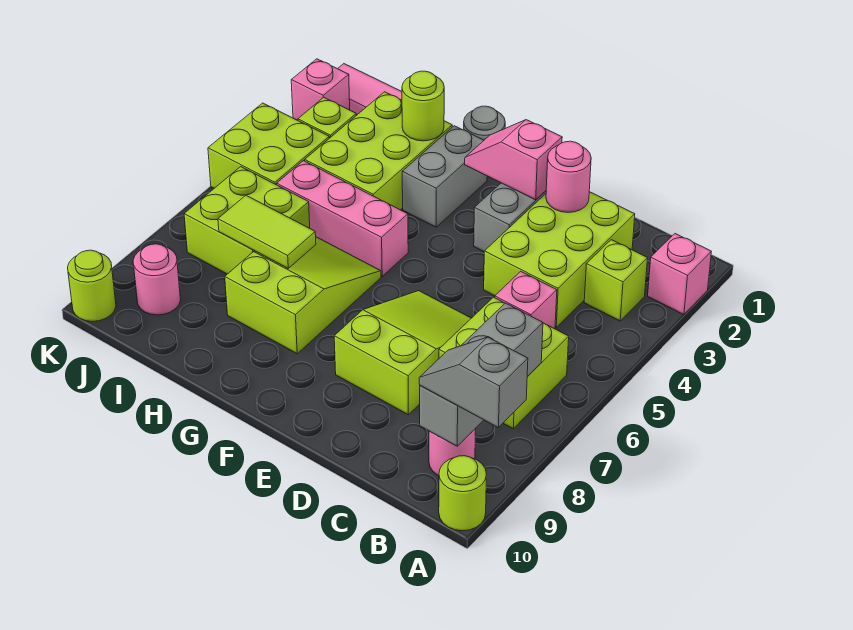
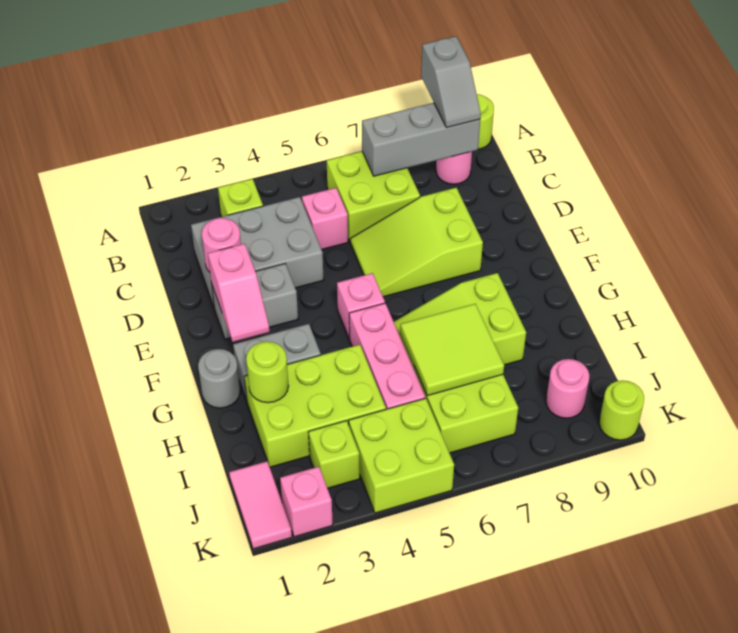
pink brick A2 level 1 -> pink brick F5 level 1
lime brick C2:D4 level 1 -> grey brick C2:D4 level 1
lime tile H7:I7 level 2 -> lime tile H6:I7 level 2

